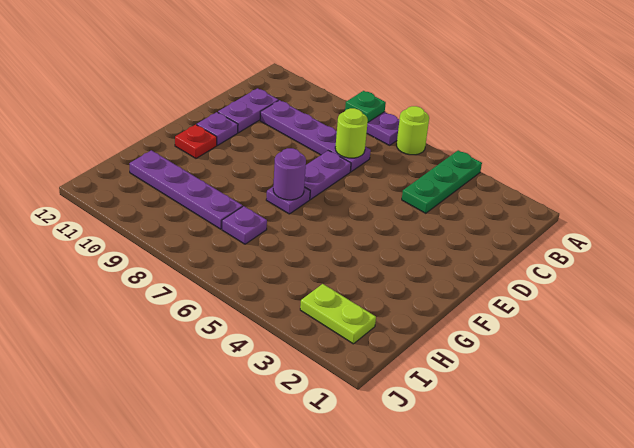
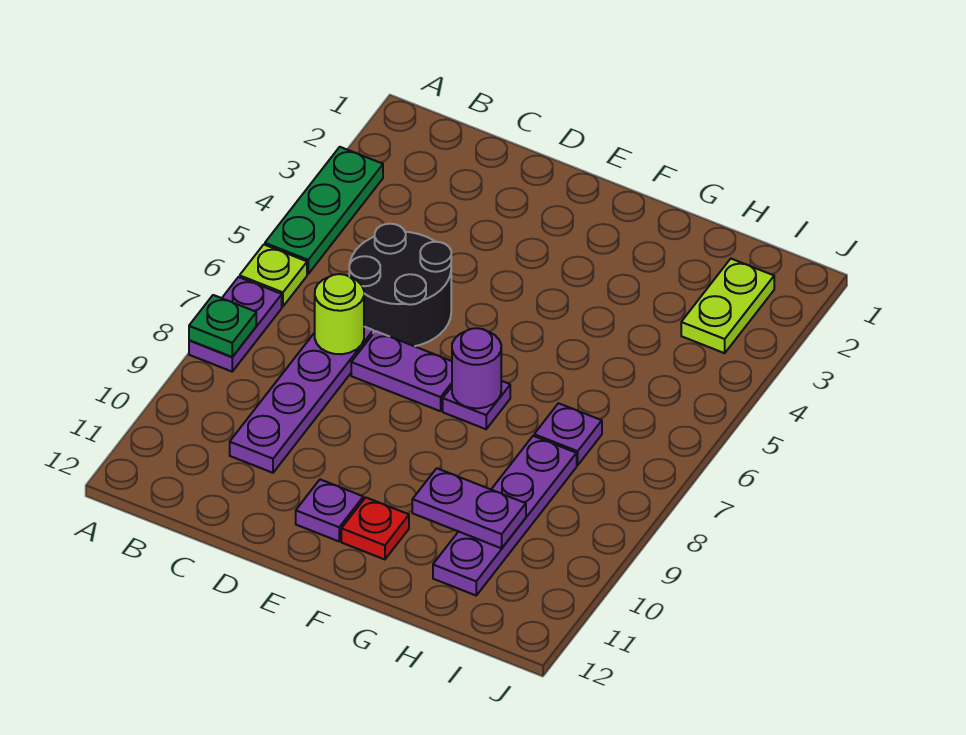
green plate A4:C4 level 1 -> green plate A3:A5 level 1
lime round brick A6 level 1 -> lime plate A6 level 1
none -> black round brick C5:D6 level 1
purple plate C11:D11 level 1 -> purple plate G10:H10 level 2

